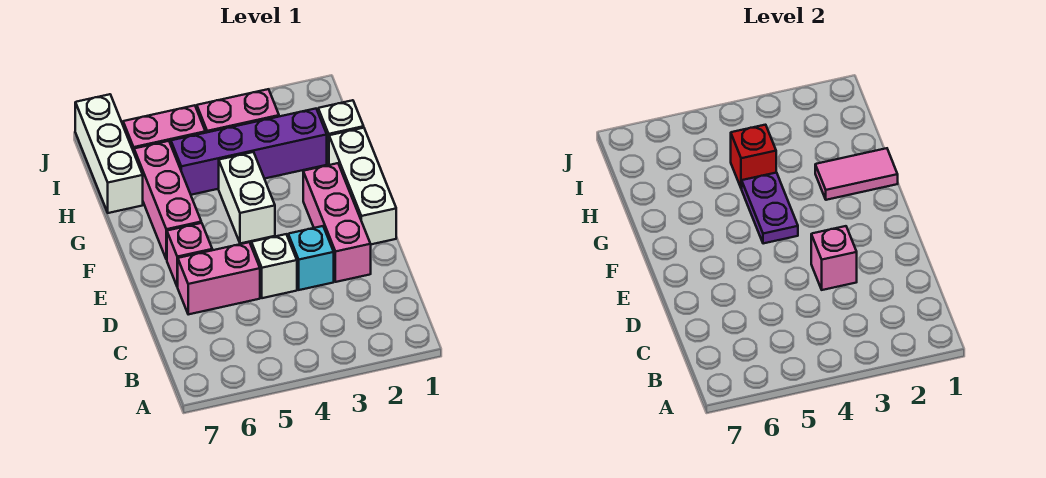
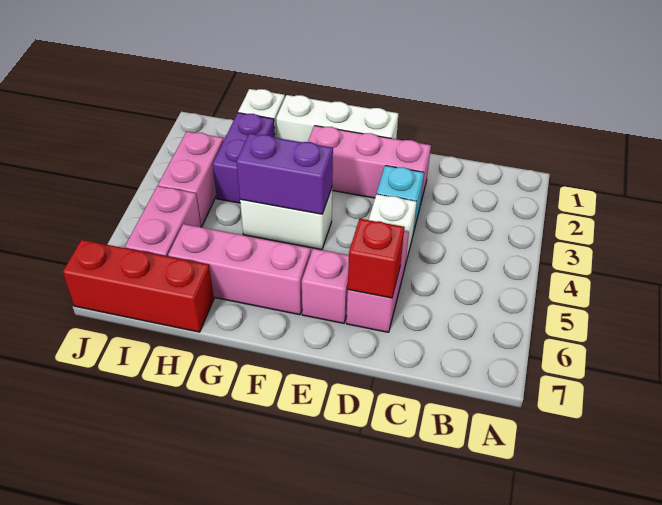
pink brick D3 level 2 -> none
purple plate F4:G4 level 2 -> purple brick F4:G4 level 2
pink tile G1:G2 level 2 -> none
purple brick H2:H5 level 1 -> purple brick H2:H3 level 1
red brick H4 level 2 -> red brick D6 level 2
white brick H7:J7 level 1 -> red brick H7:J7 level 1

